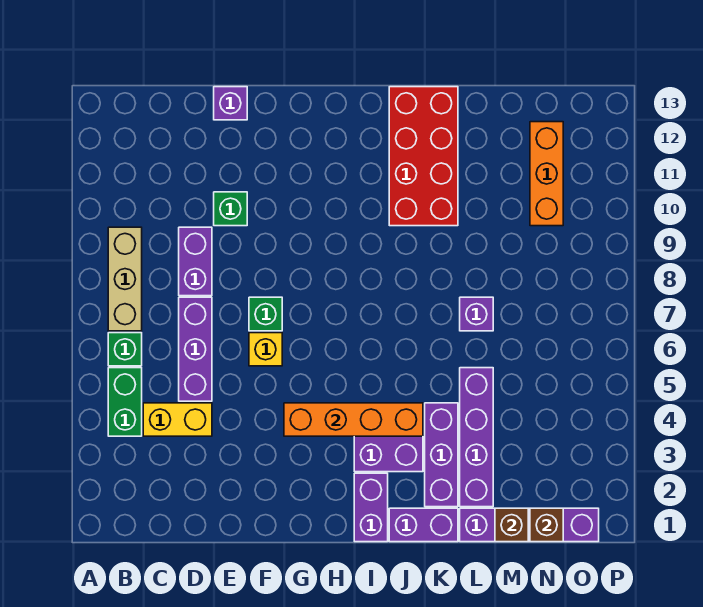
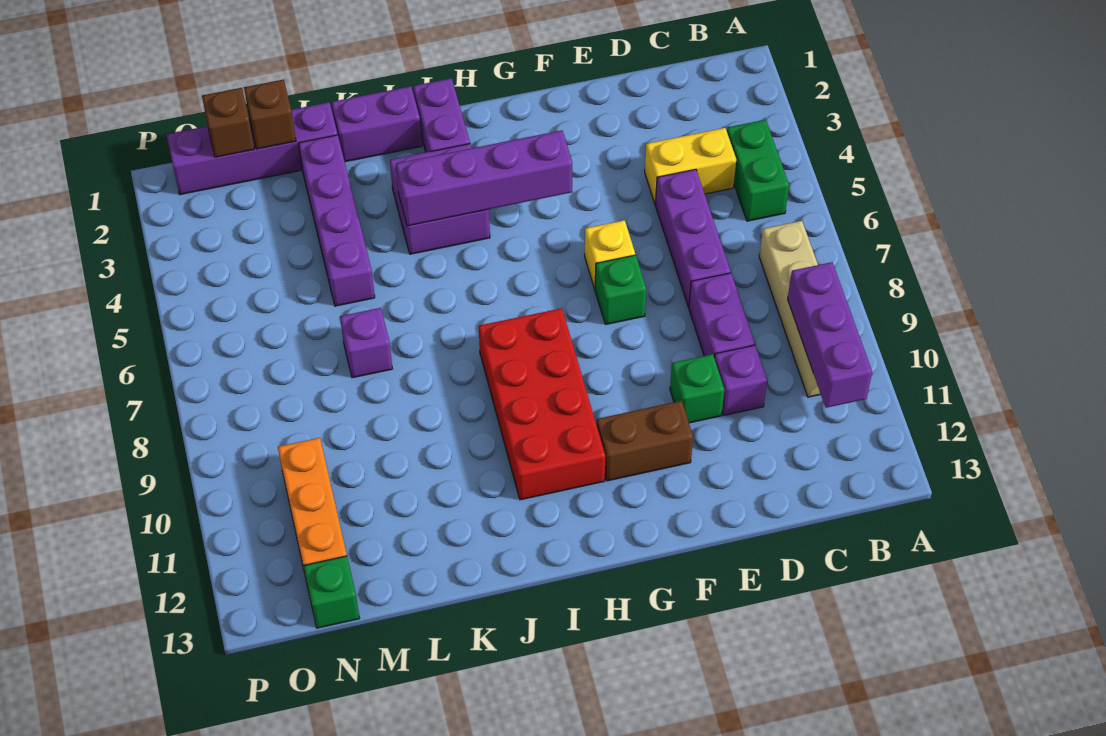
green brick B6 level 1 -> green brick N13 level 1
tan brick B7:B9 level 1 -> tan brick B7:B10 level 1
purple brick E13 level 1 -> purple brick D10 level 1
none -> brown brick F11:G11 level 1
orange brick G4:J4 level 2 -> purple brick G4:J4 level 2
red brick J10:K13 level 1 -> red brick H8:I11 level 1
purple brick K2:K4 level 1 -> purple brick B9:B11 level 2

